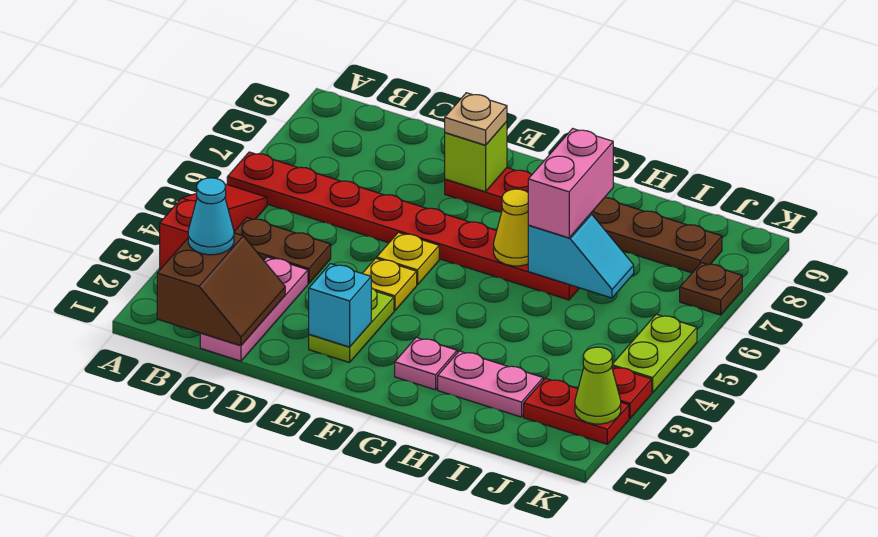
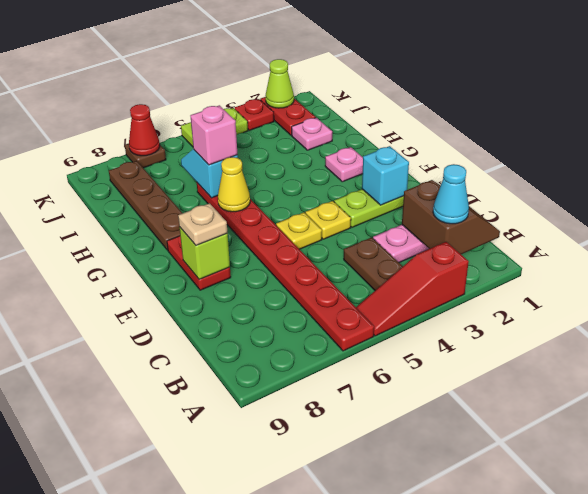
brown slope B1:C2 level 2 top B -> brown slope B1:C2 level 2 top 2
pink plate H2:I2 level 1 -> pink plate I2 level 1
pink brick H6:H7 level 3 -> pink brick H6 level 3
none -> red cone K7 level 2

